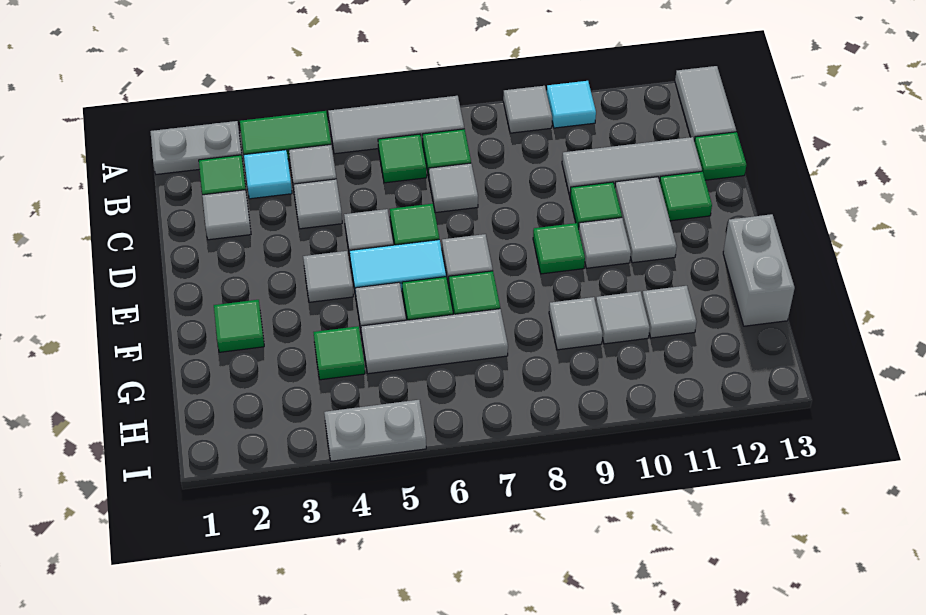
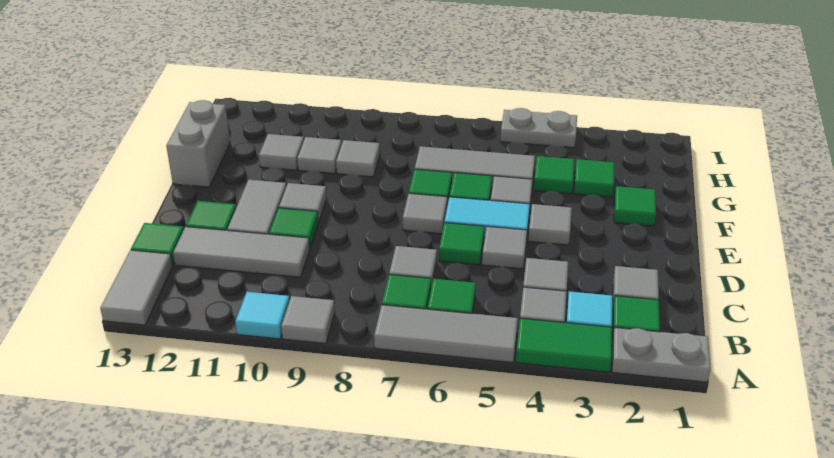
green tile E9 level 1 -> green tile G3 level 1

